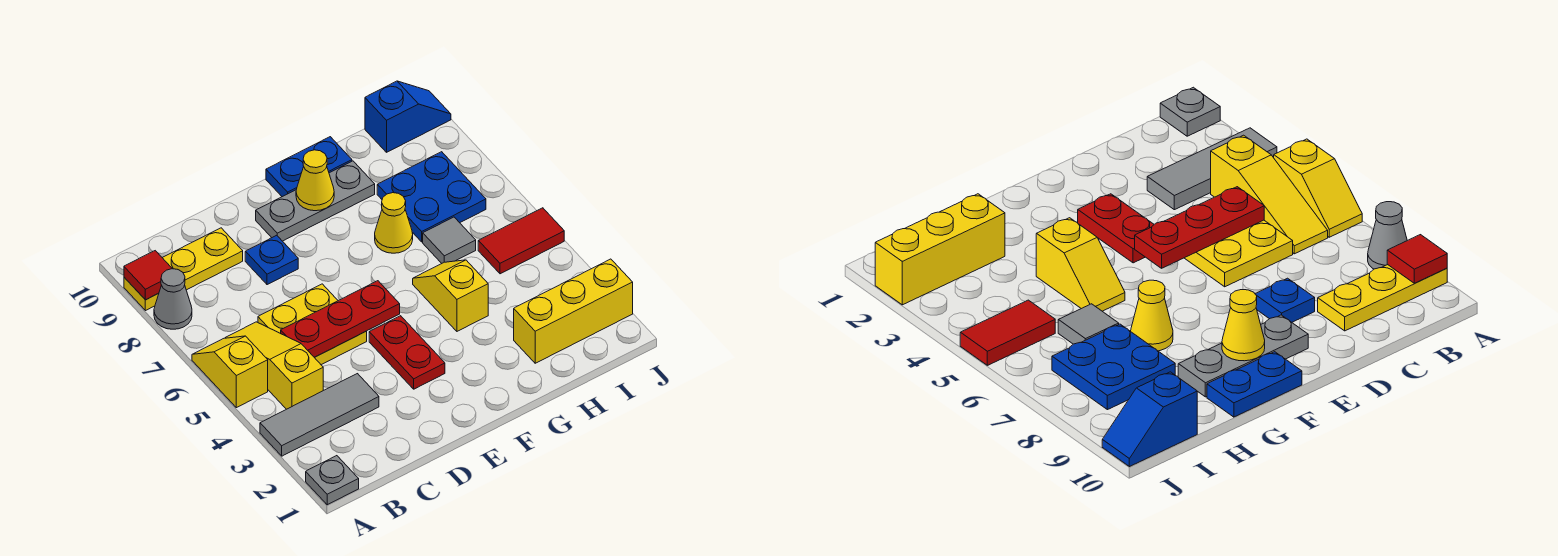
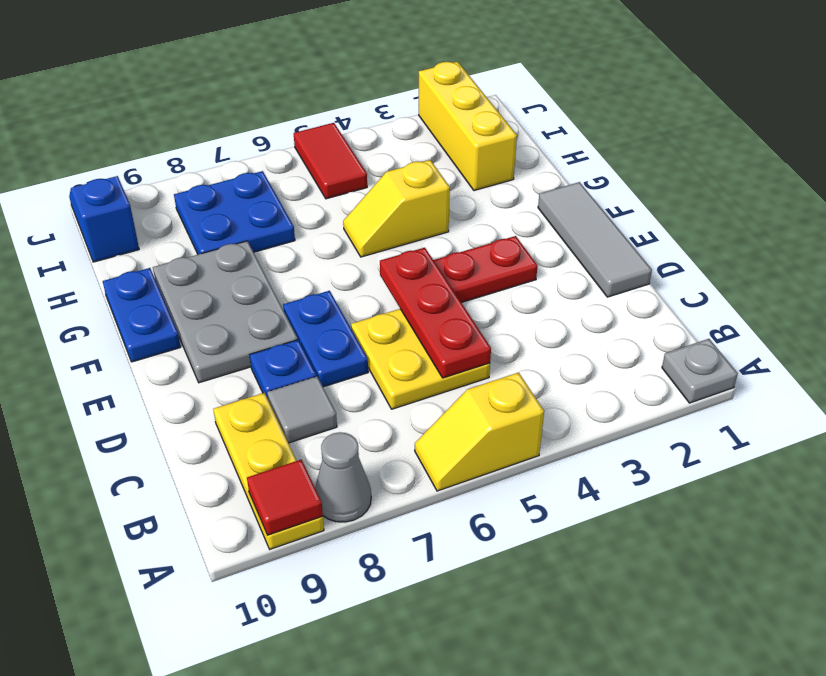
grey tile A3:C3 level 1 -> grey tile D1:F1 level 1
yellow slope B4:B6 level 1 top 4 -> none
none -> blue plate D7:E7 level 1
grey plate E9:G9 level 1 -> grey plate E8:G9 level 1
yellow cone F9 level 2 -> none
yellow cone G7 level 1 -> none
grey tile H6 level 1 -> grey tile C8 level 1

